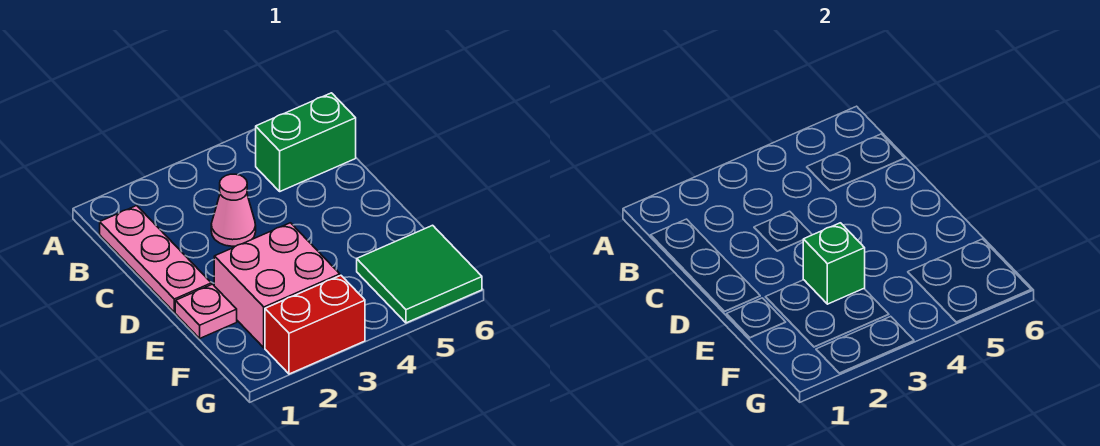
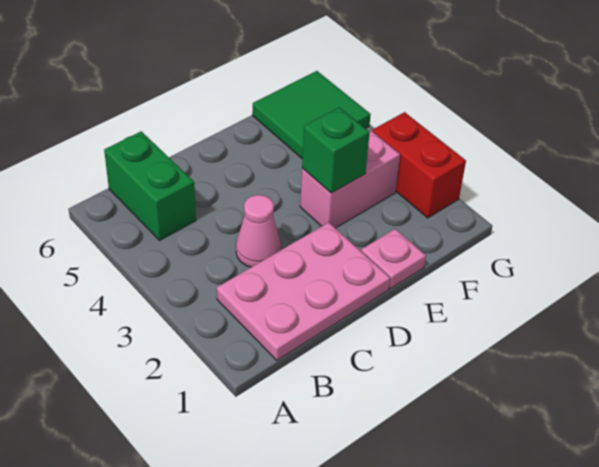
pink plate B1:D1 level 1 -> pink plate B1:D2 level 1
pink brick E2:F3 level 1 -> pink brick E3:F3 level 1

